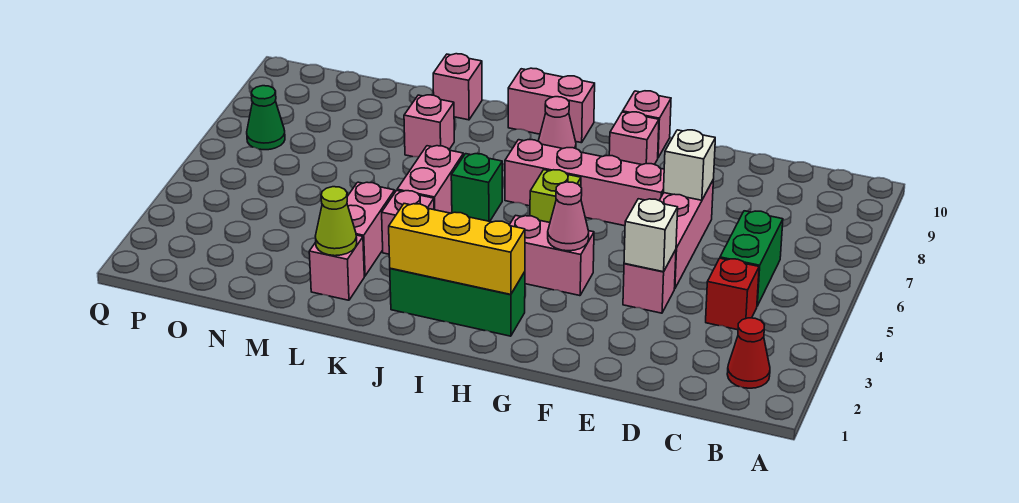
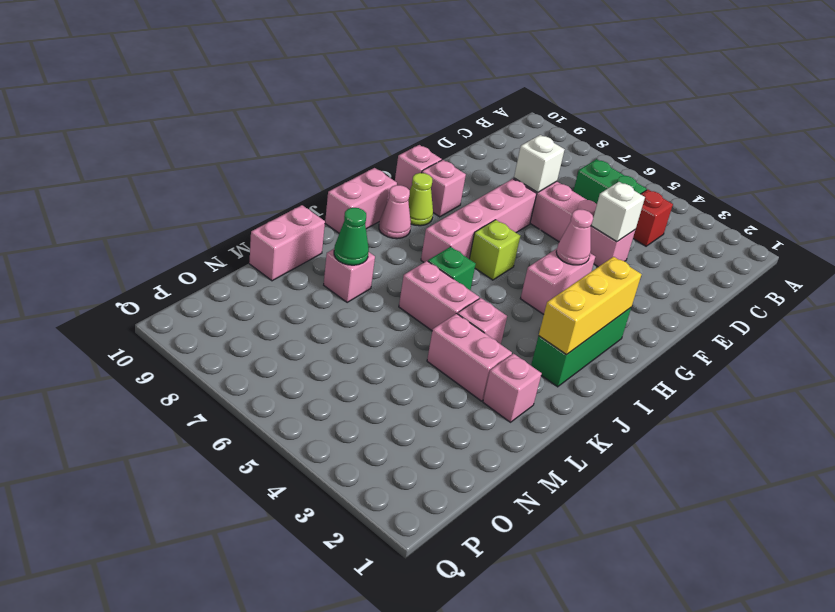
red cone B2 level 1 -> none
lime cone L2 level 2 -> lime cone H9 level 1
pink brick L10 level 1 -> pink brick L10:M10 level 1
green cone P7 level 1 -> green cone L8 level 2

